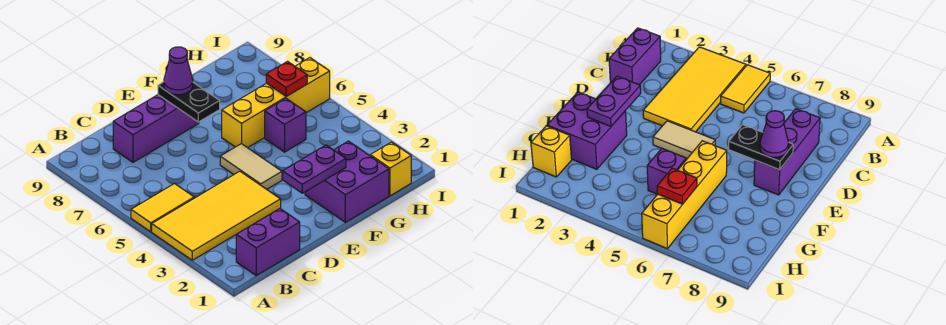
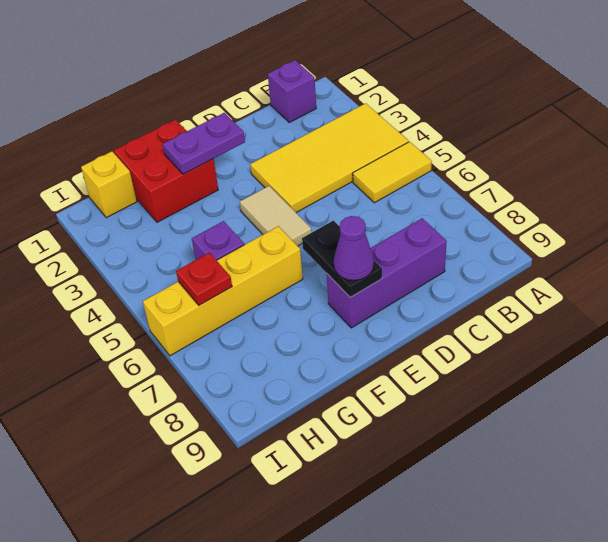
purple brick B1:C1 level 1 -> purple brick B1 level 1
purple brick F1:G2 level 1 -> red brick F1:G2 level 1

